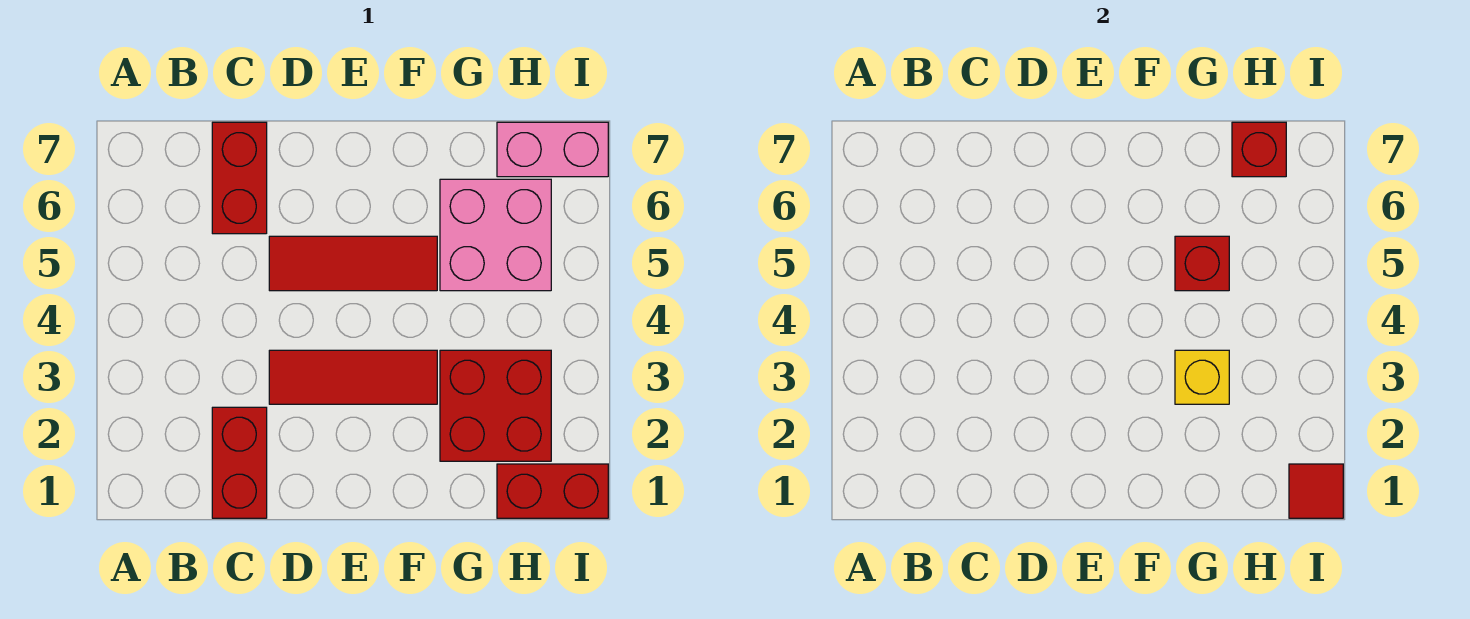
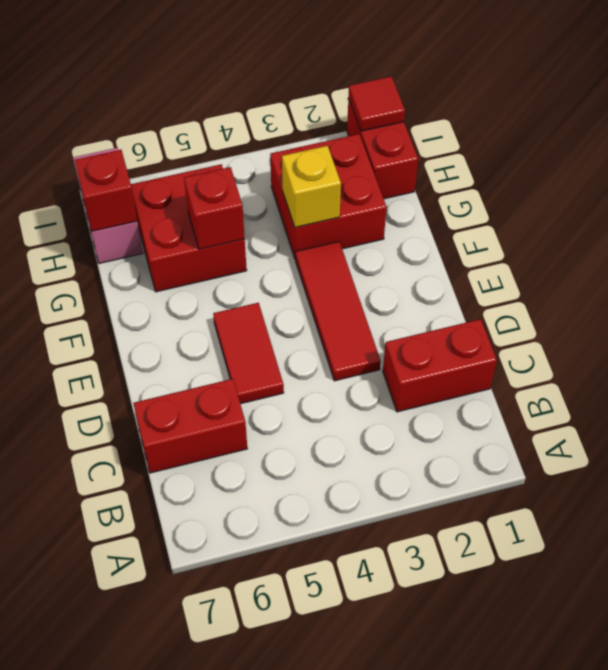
red tile D5:F5 level 1 -> red tile D5:E5 level 1
pink brick G5:H6 level 1 -> red brick G5:H6 level 1

